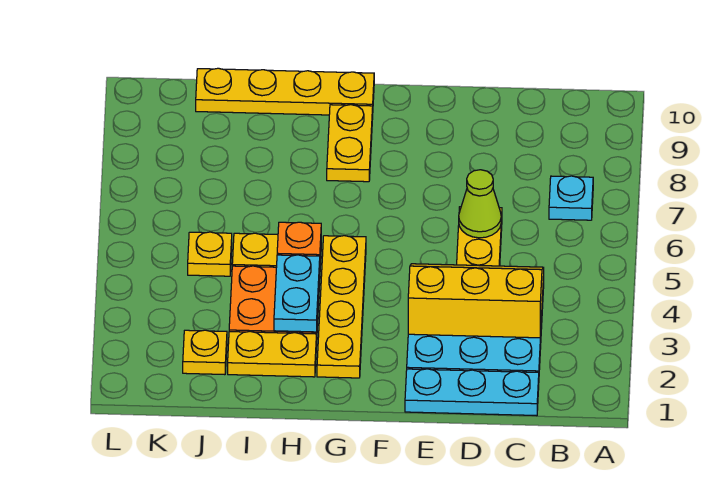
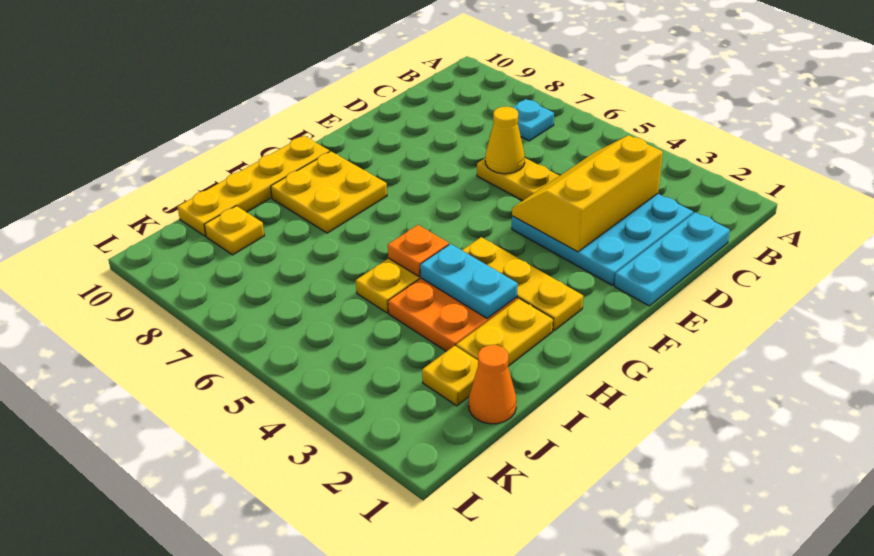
lime cone D6 level 2 -> yellow cone D6 level 2
yellow plate G2:G5 level 1 -> yellow plate G2:G4 level 1
yellow plate G8:G9 level 1 -> yellow plate G8:H9 level 1
none -> orange cone J1 level 1
yellow plate J5 level 1 -> yellow plate J9 level 1

